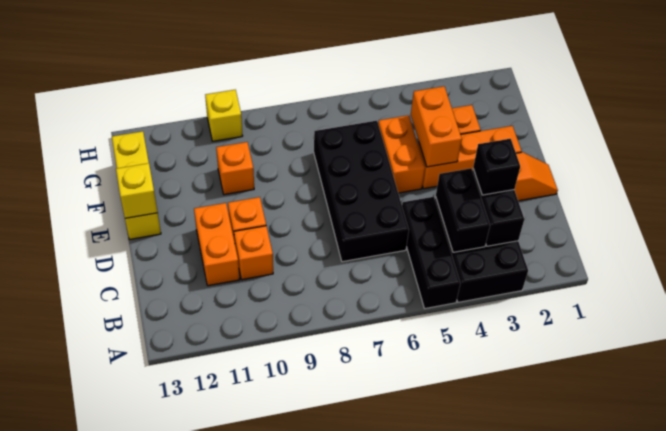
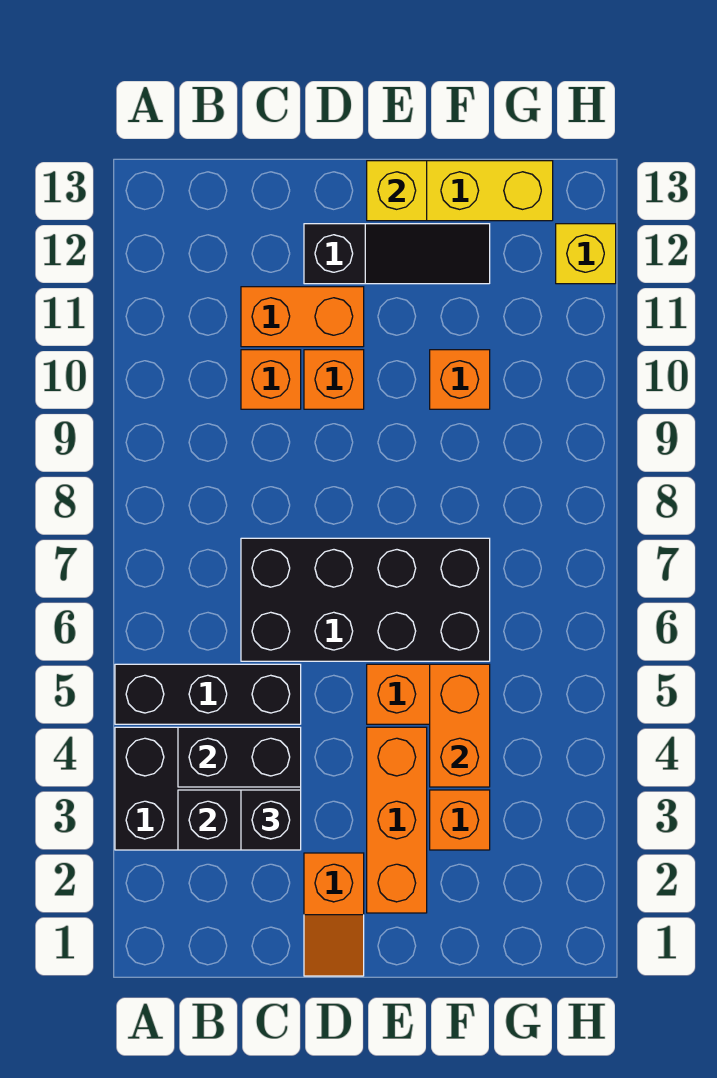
none -> black slope D12:F12 level 1 top D
orange brick E4:F4 level 2 -> orange brick F4:F5 level 2
yellow brick H10 level 1 -> yellow brick H12 level 1

